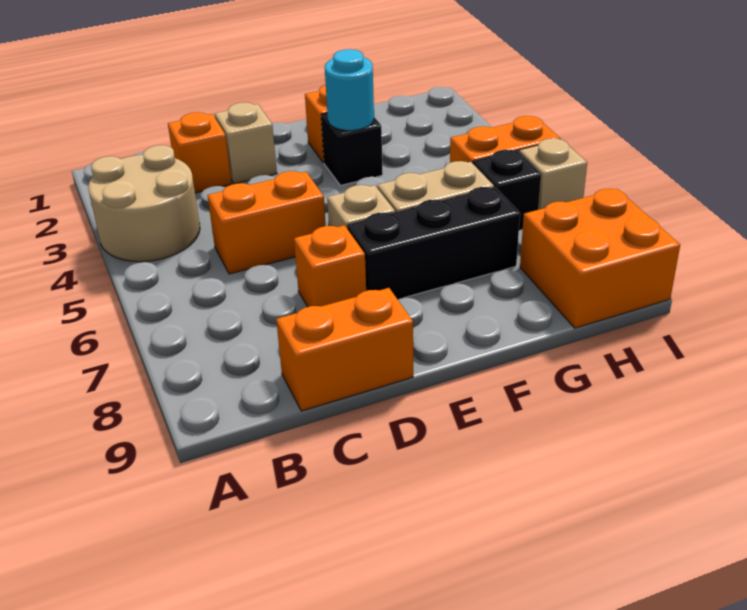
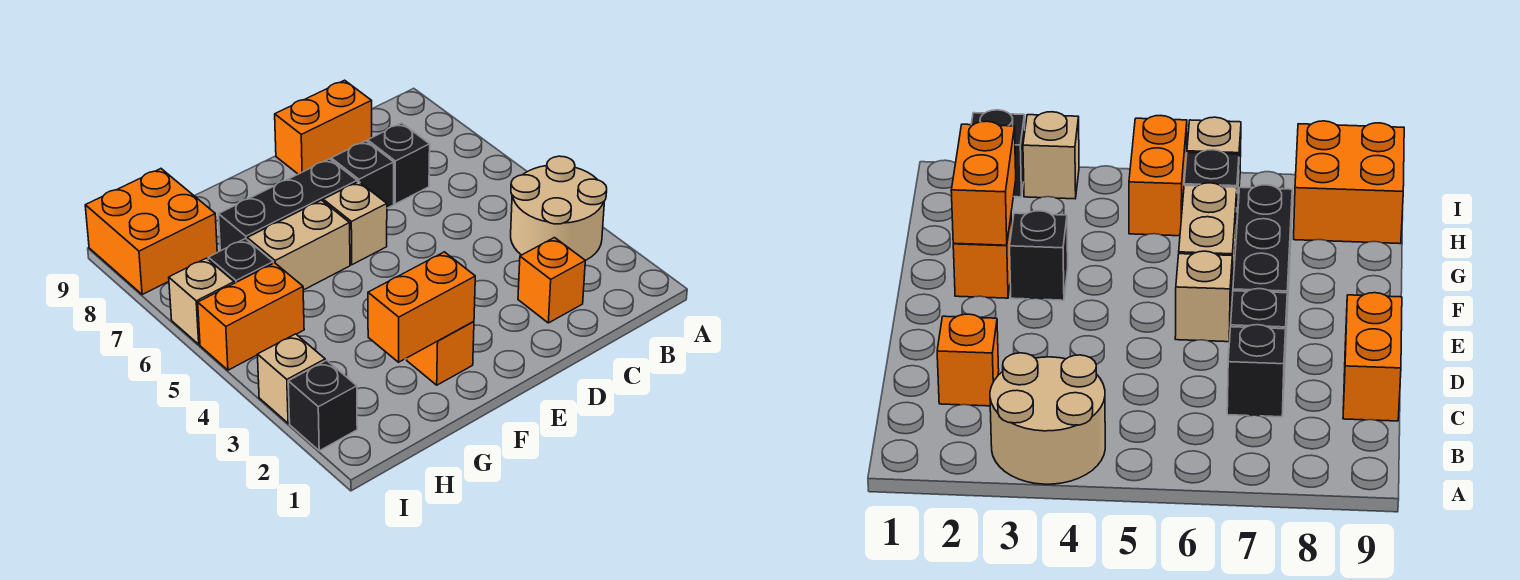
orange brick C5:D5 level 1 -> orange brick F2:G2 level 2
none -> black brick C7 level 1
tan brick D2 level 1 -> tan brick I3 level 1
orange brick D7 level 1 -> black brick D7 level 1
cyan round brick F3 level 2 -> none
none -> black brick I2 level 1

